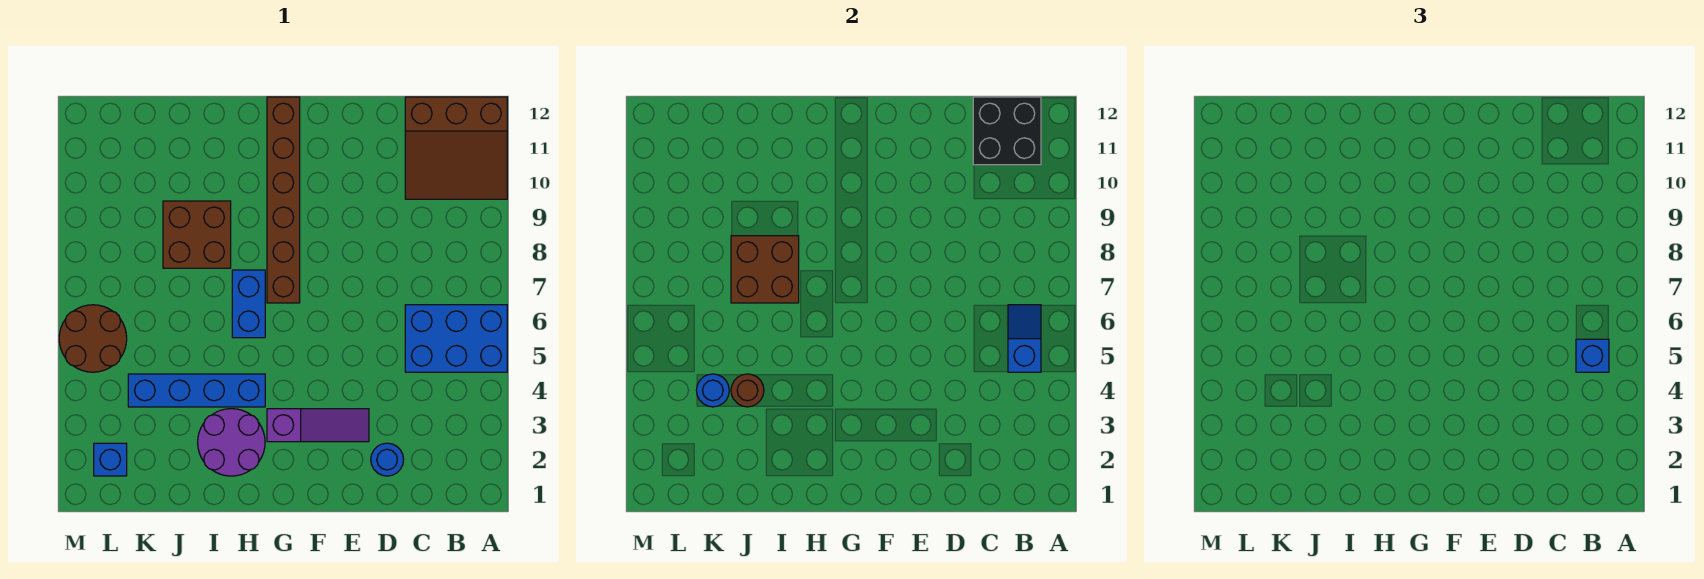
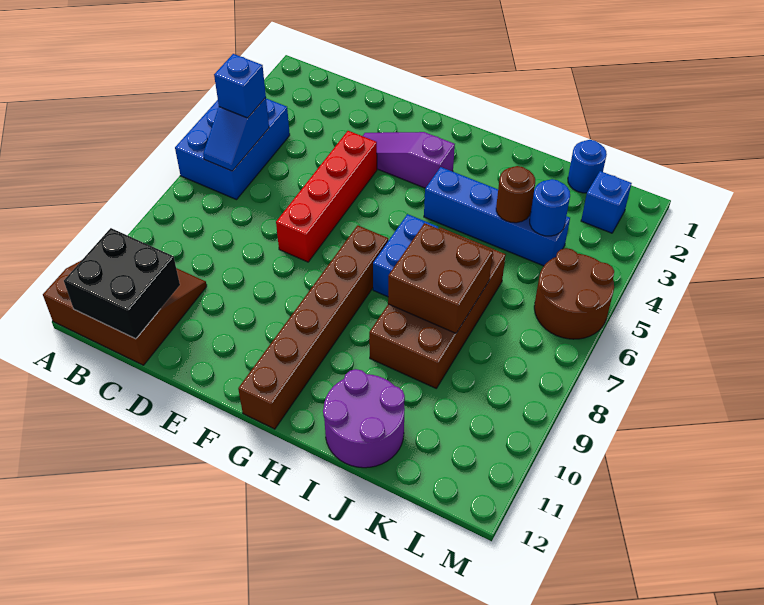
blue brick A5:C6 level 1 -> blue brick A4:B6 level 1
blue round brick D2 level 1 -> blue round brick K1 level 1
none -> red brick E4:E7 level 1
purple round brick H2:I3 level 1 -> purple round brick I11:J12 level 1
brown brick I8:J9 level 1 -> brown brick I6:J9 level 1

